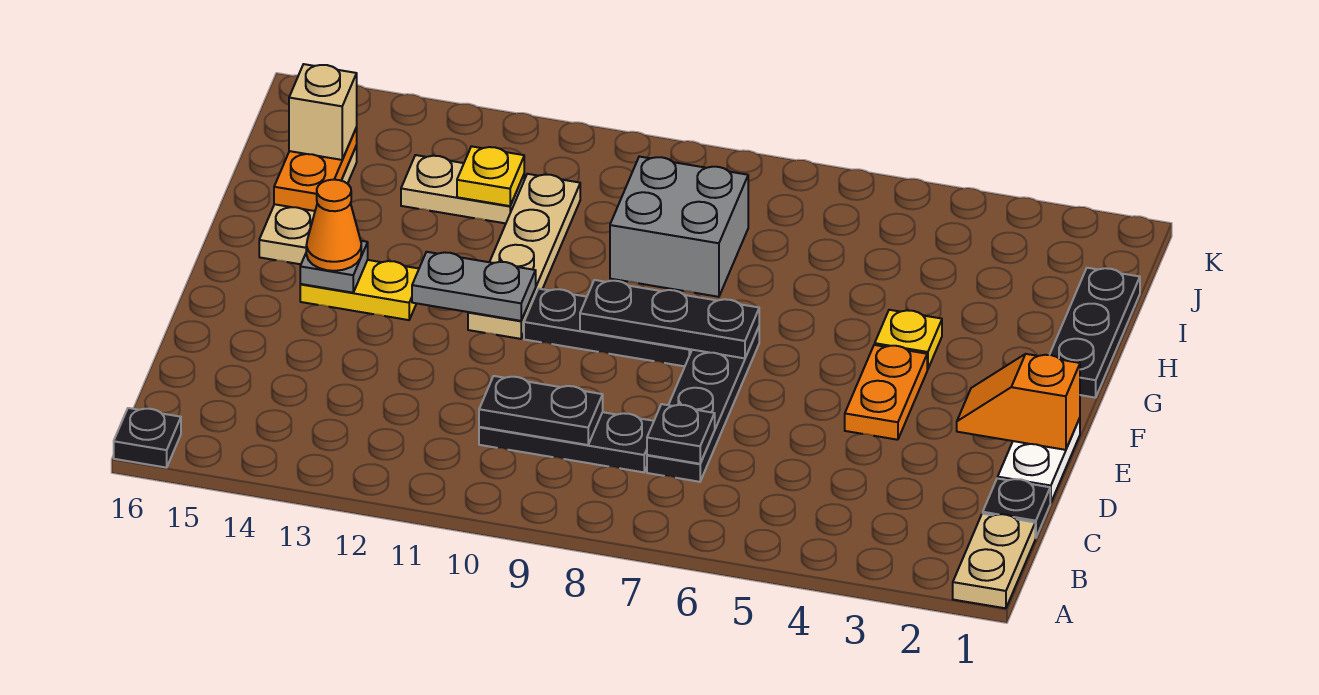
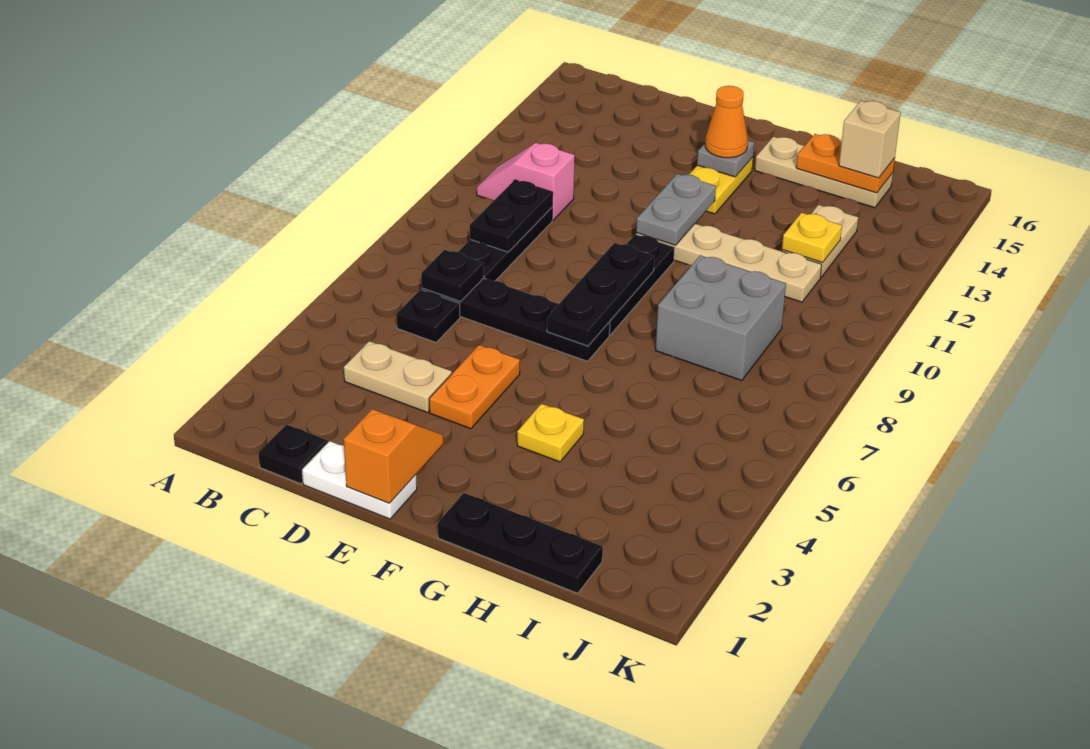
tan plate A1:B1 level 1 -> tan plate C4:D4 level 1
black plate A16 level 1 -> black plate C6 level 1
none -> pink slope B11:C11 level 1 top C
orange plate E4:F4 level 1 -> orange plate E4:E5 level 1

